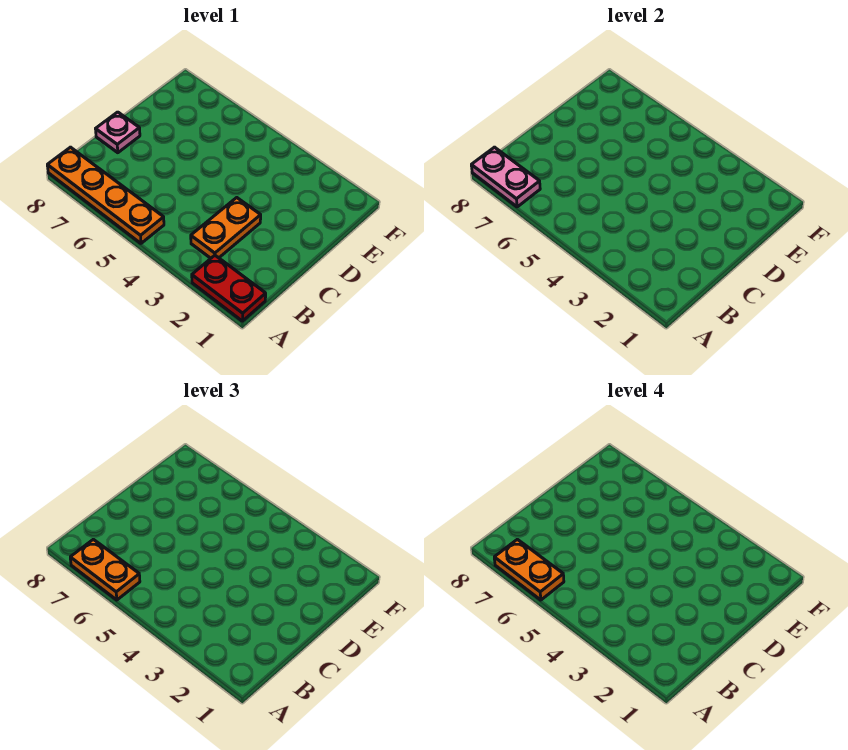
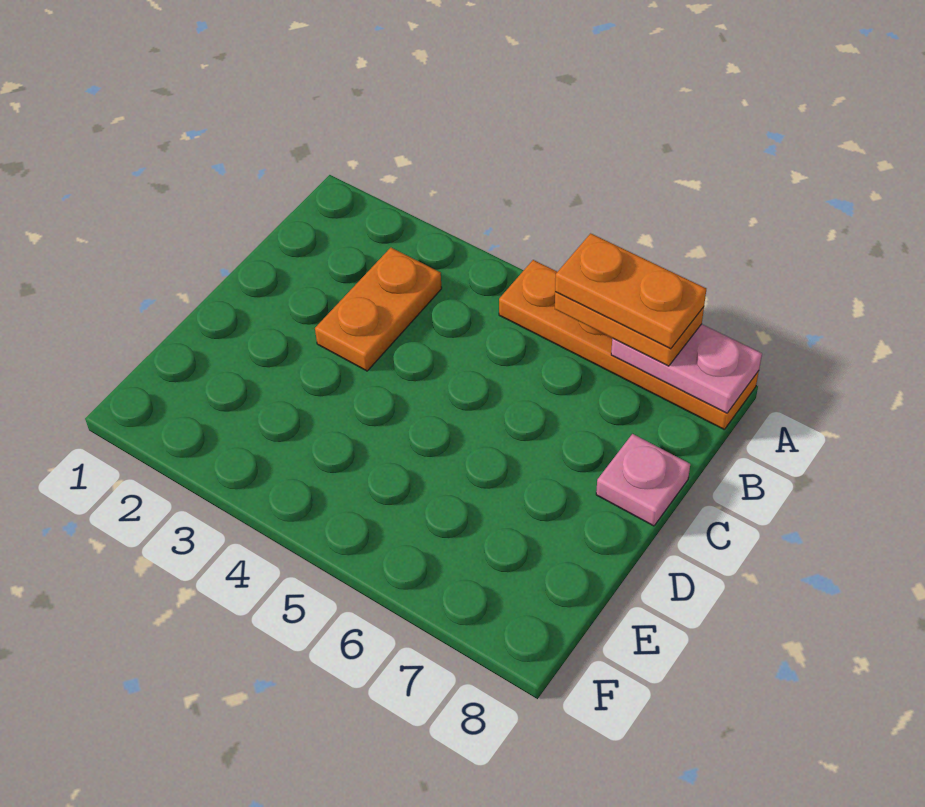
red plate A1:A2 level 1 -> none

